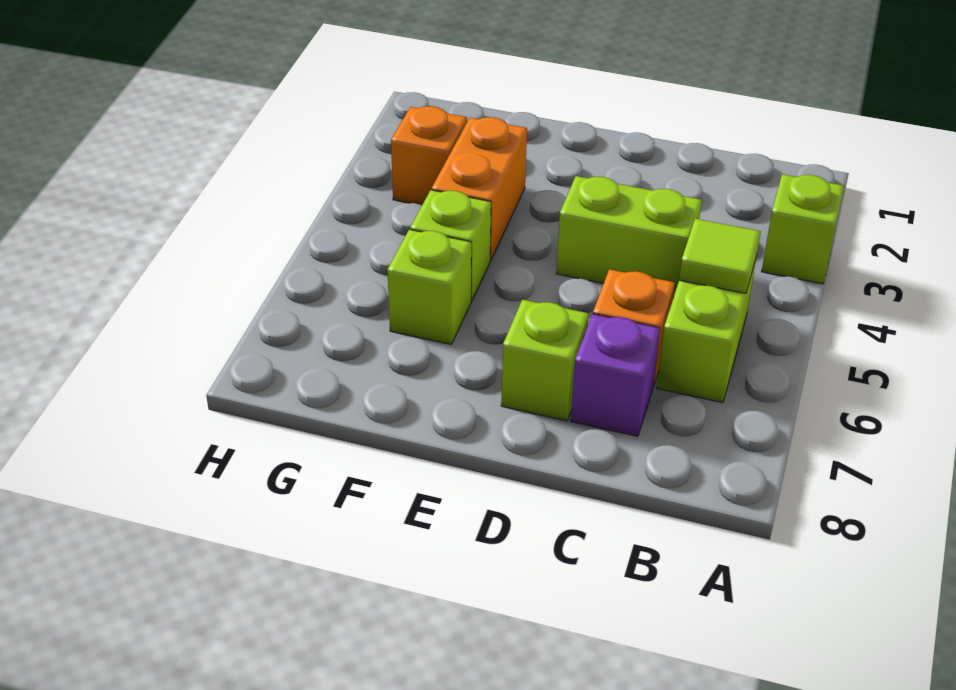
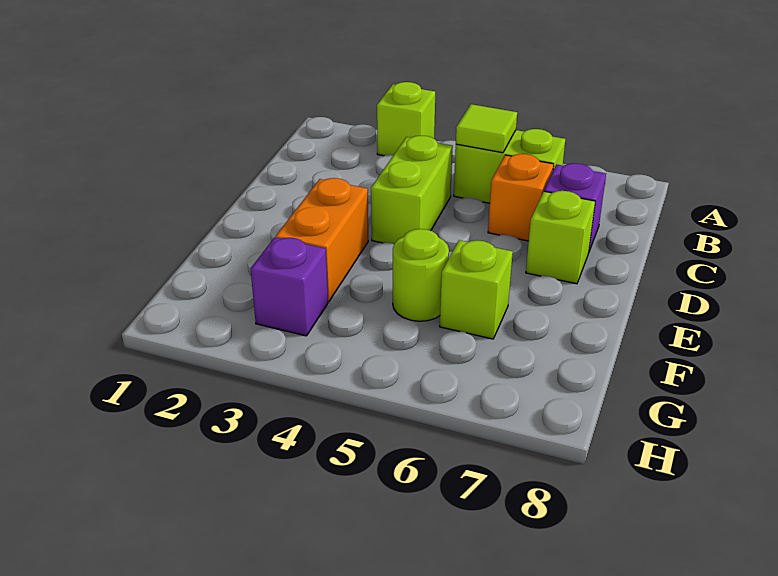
orange brick F3:F4 level 1 -> orange brick E3:F3 level 1
lime brick F5 level 1 -> lime round brick F5 level 1
orange brick G3 level 1 -> purple brick G3 level 1

